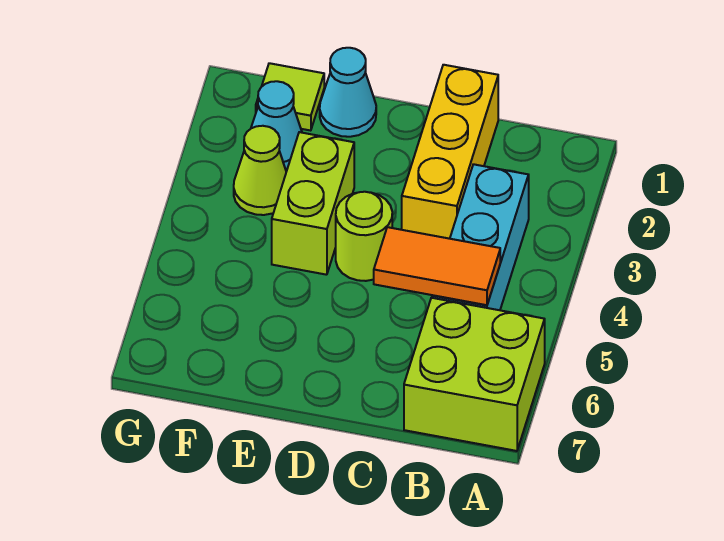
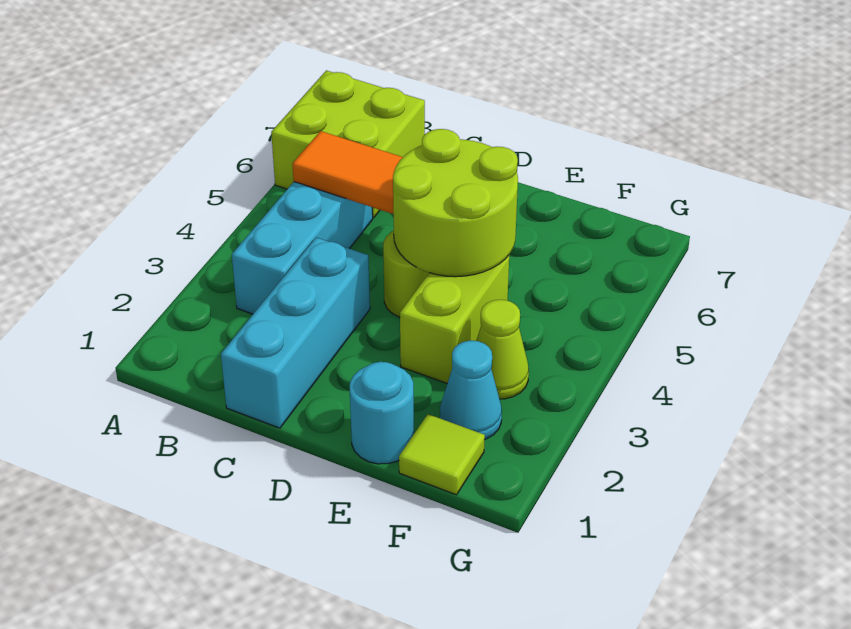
yellow brick C1:C3 level 1 -> cyan brick C1:C3 level 1
none -> lime round brick D4:E5 level 2
cyan cone E1 level 1 -> cyan round brick E1 level 1

